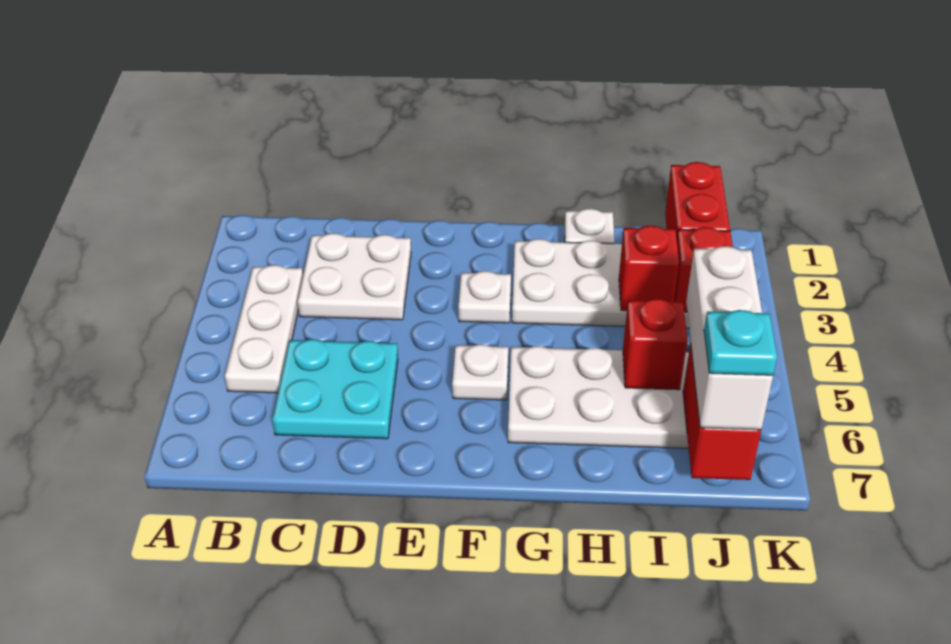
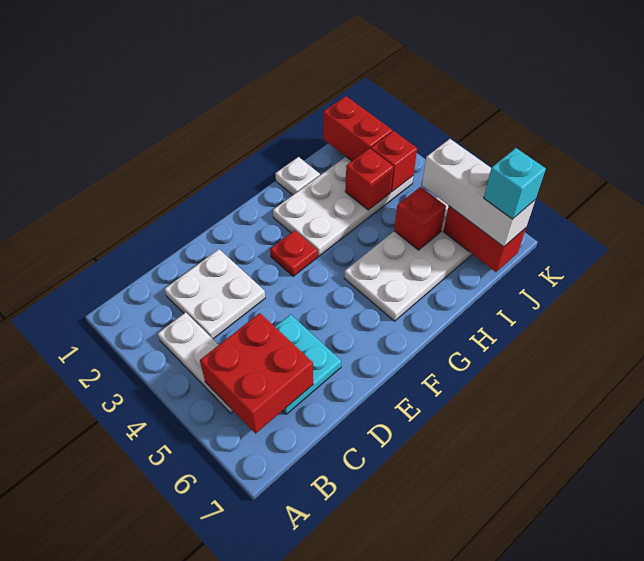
none -> red brick B5:C6 level 2
white plate F3 level 1 -> red plate F3 level 1
white plate F5 level 1 -> none
cyan plate J7 level 4 -> cyan brick J7 level 4

